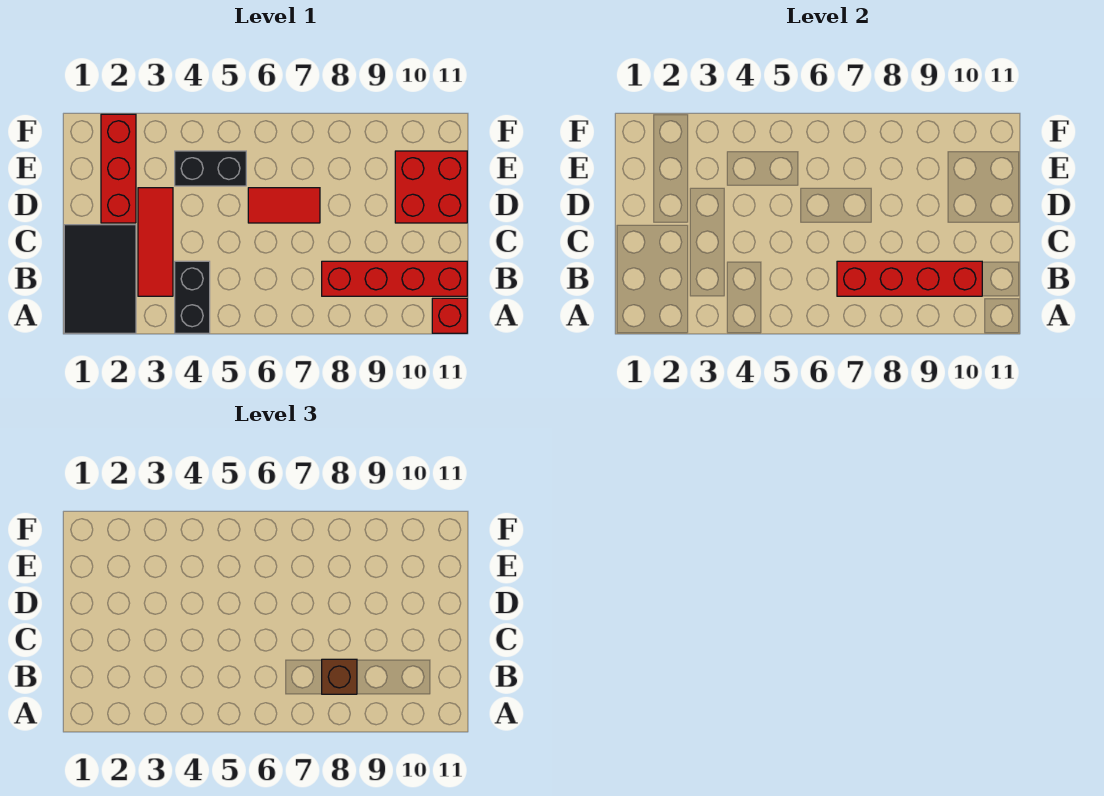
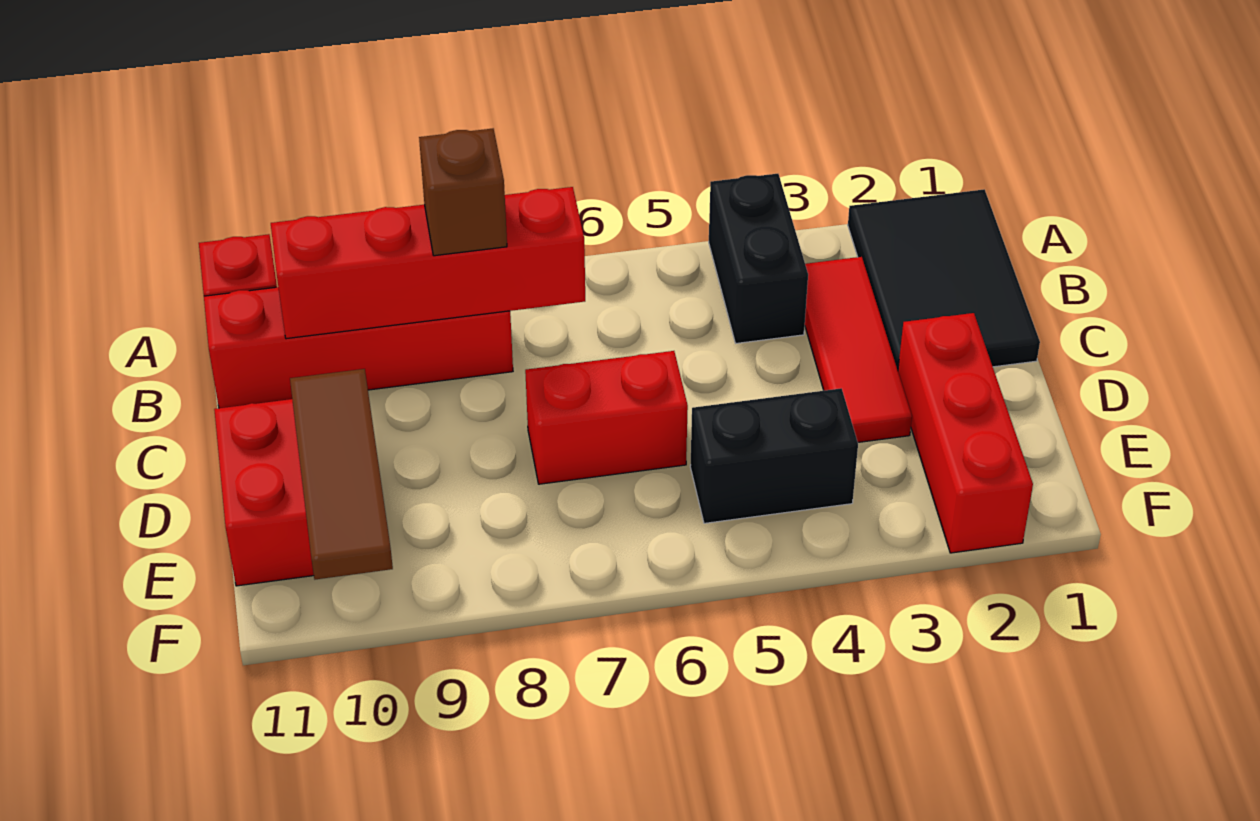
red tile D6:D7 level 1 -> red brick D6:D7 level 1
none -> brown tile D10:F10 level 2

